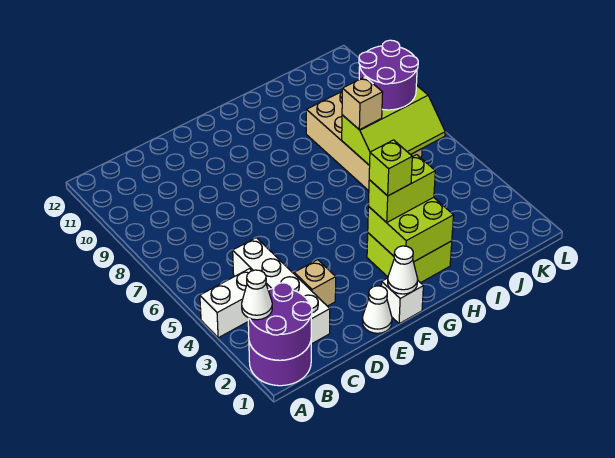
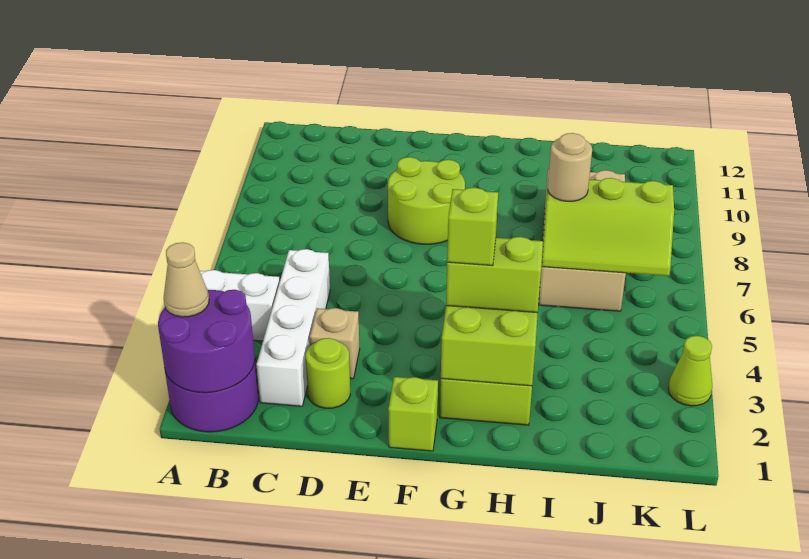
white cone A2 level 3 -> tan cone A2 level 3
none -> lime round brick D2 level 1
white cone E1 level 1 -> none
none -> lime round brick E8:F9 level 1
white brick F1 level 1 -> lime brick F1 level 1
white cone F1 level 2 -> none
tan brick I7 level 3 -> tan round brick I7 level 3
purple round brick J7:K8 level 3 -> none
none -> lime cone L3 level 1

